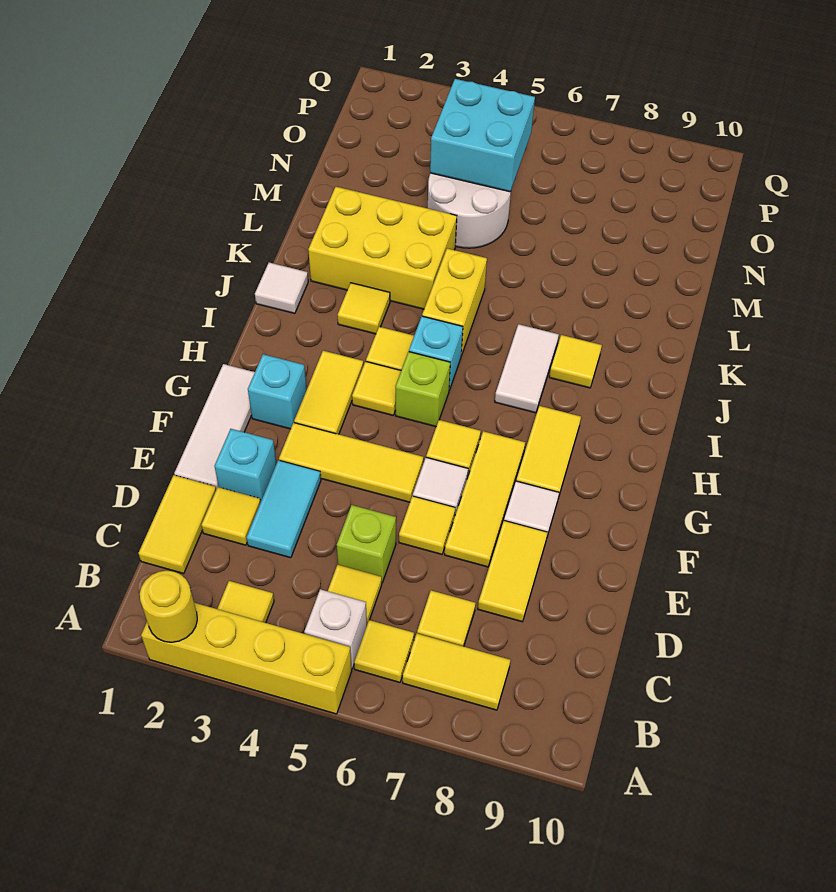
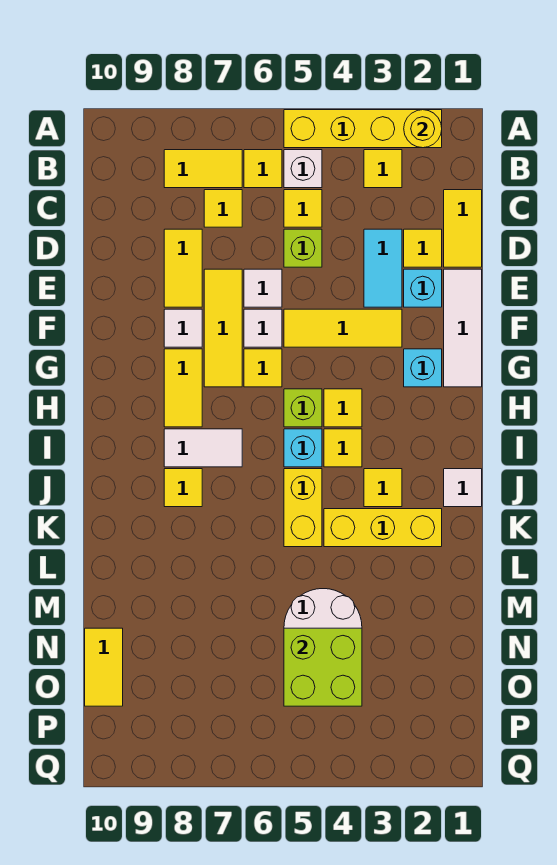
yellow tile E6 level 1 -> white tile E6 level 1
yellow tile G3:H3 level 1 -> yellow tile N10:O10 level 1
white tile I7:J7 level 1 -> white tile I7:I8 level 1
yellow brick K2:L4 level 1 -> yellow brick K2:K4 level 1
cyan brick N4:O5 level 2 -> lime brick N4:O5 level 2

